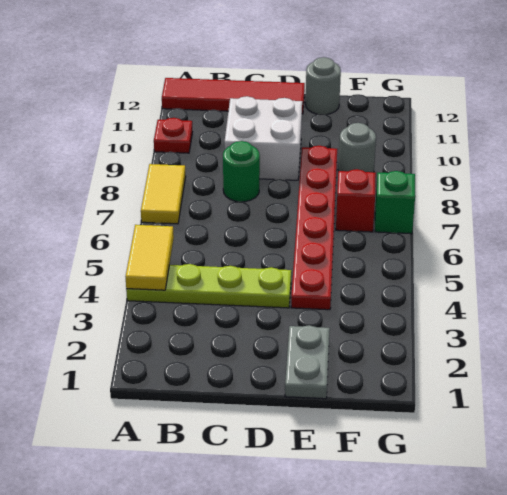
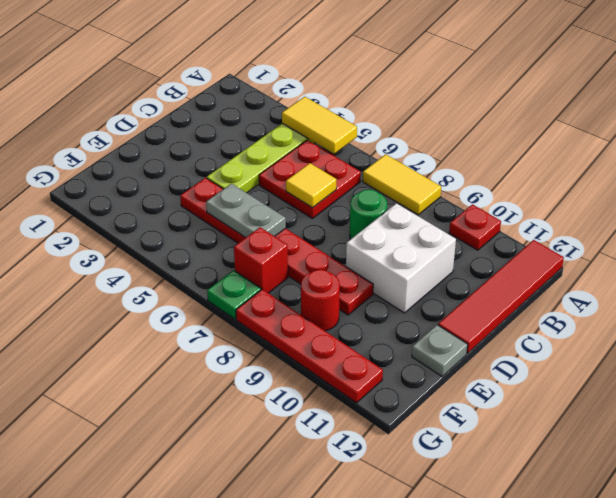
none -> red plate B5:C6 level 1
none -> yellow tile C6 level 2
grey plate E1:E2 level 1 -> grey plate E5:E6 level 2
grey round brick E12 level 1 -> grey plate E12 level 1
grey round brick F9 level 1 -> red round brick F9 level 1
green brick G7 level 1 -> green plate G7 level 1
none -> red plate G8:G11 level 1

